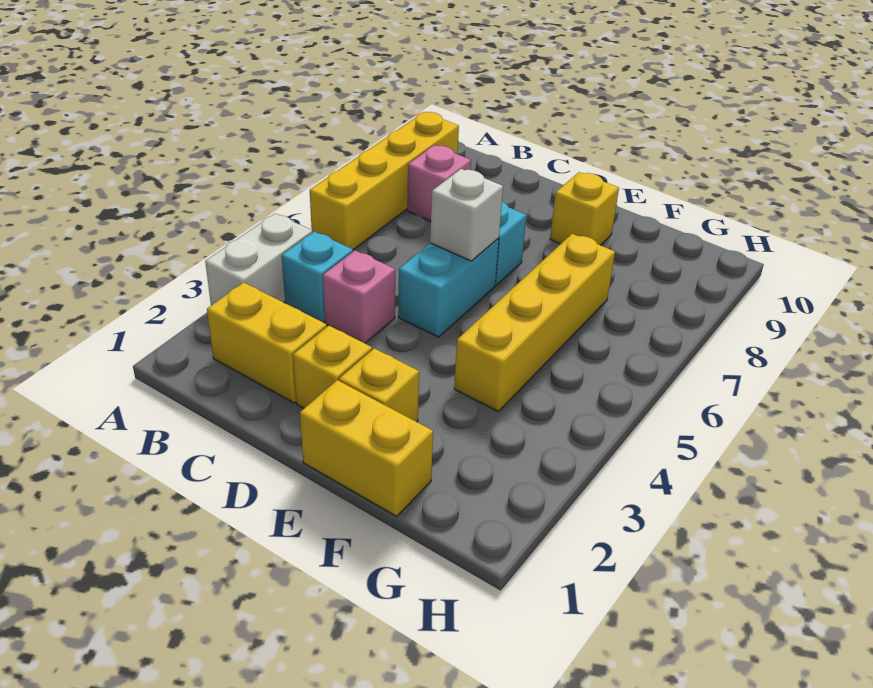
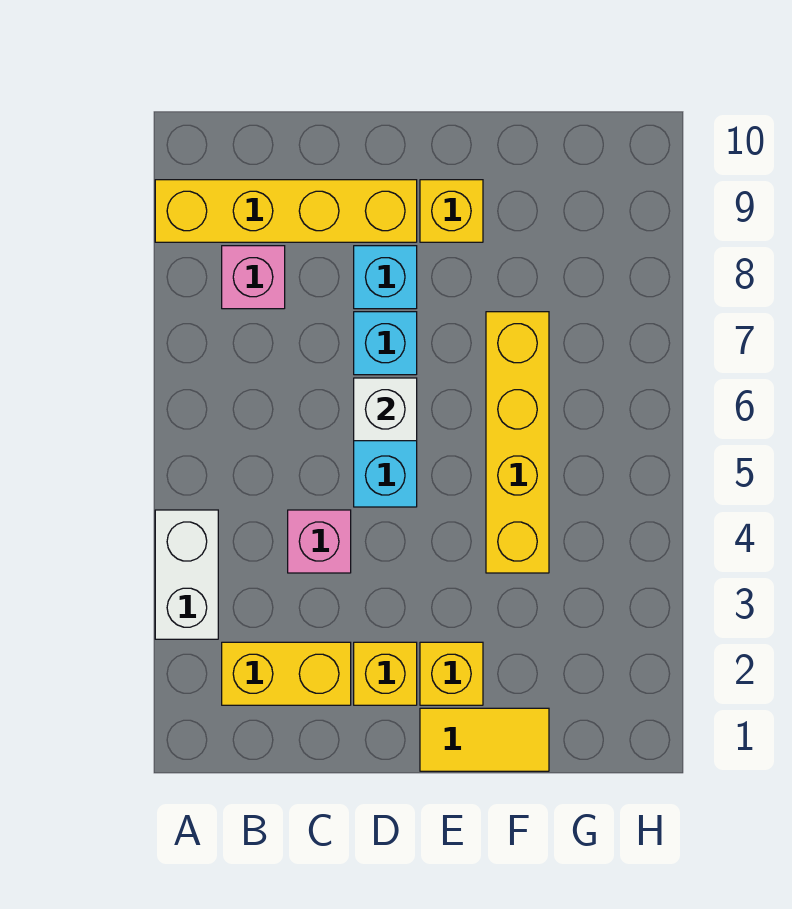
yellow brick A6:A9 level 1 -> yellow brick A9:D9 level 1
cyan brick B4 level 1 -> cyan brick D8 level 1
yellow brick E1:F1 level 1 -> yellow tile E1:F1 level 1

